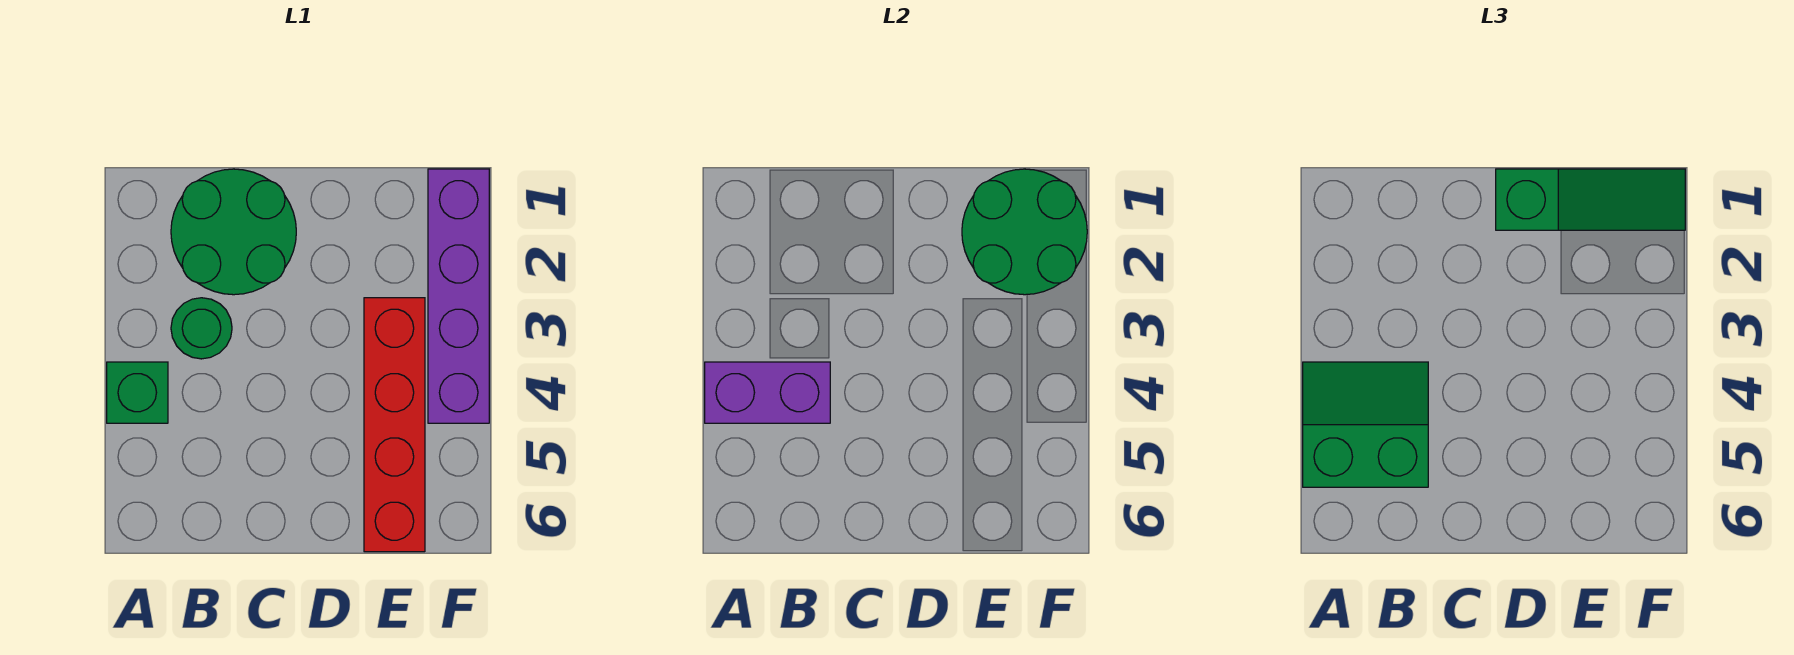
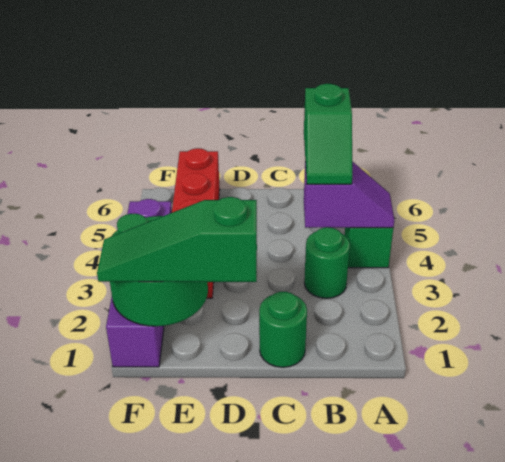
purple brick A4:B4 level 2 -> purple slope A4:B4 level 2 top B
green slope A4:B5 level 3 top 5 -> green slope B4:B5 level 3 top 5
green round brick B1:C2 level 1 -> green round brick C1 level 1

